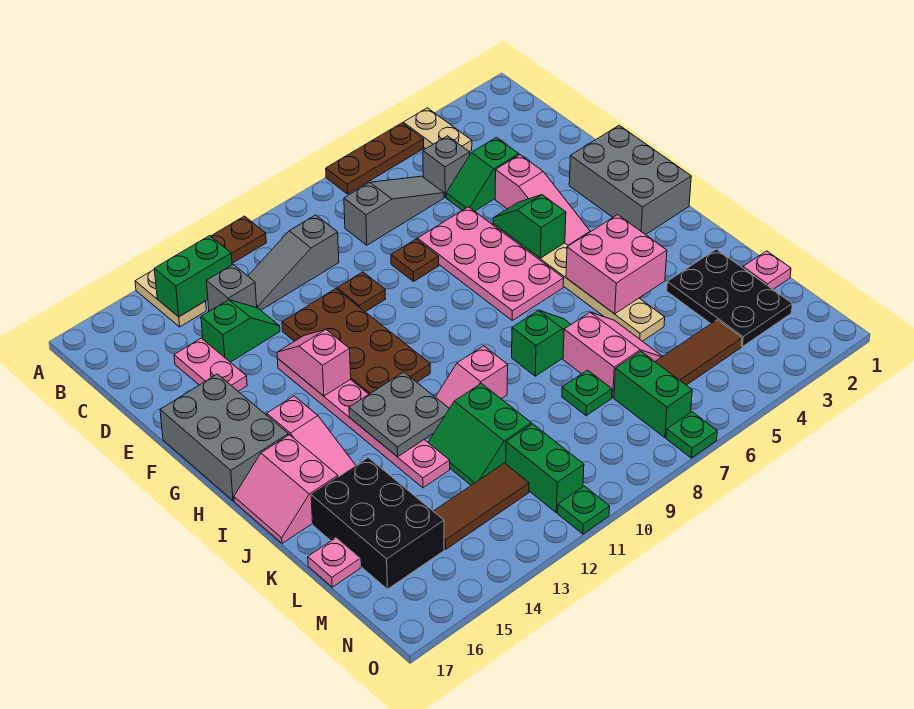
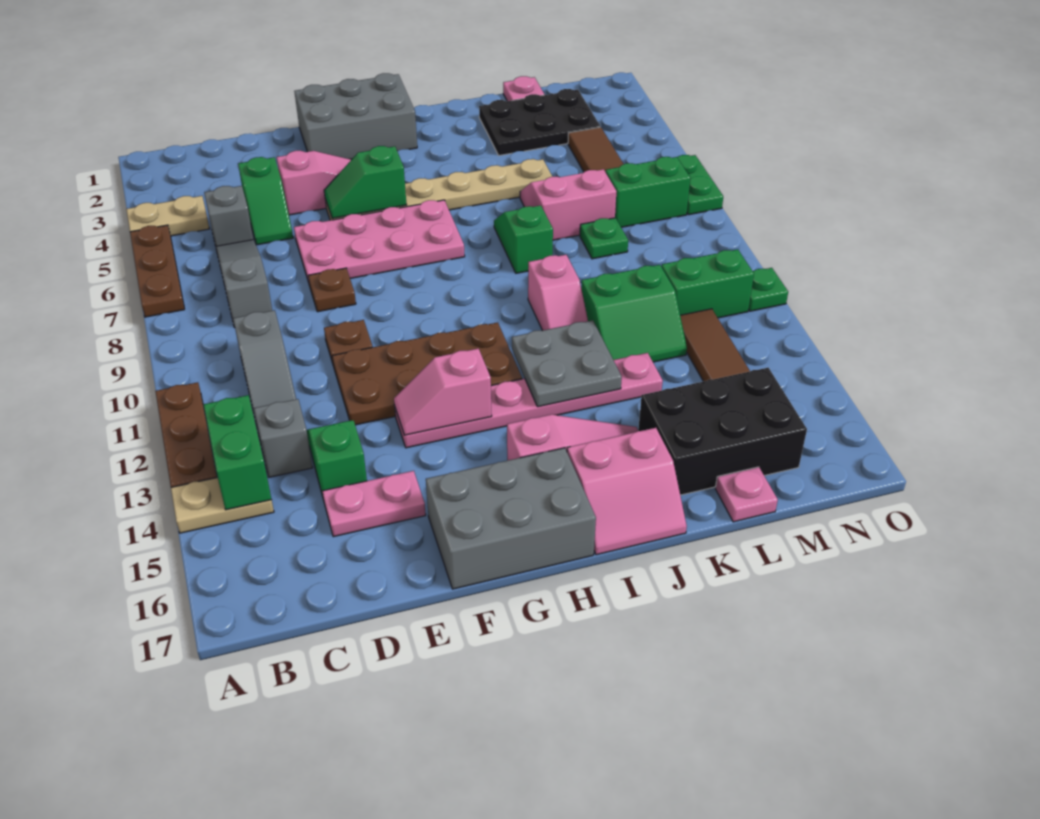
pink brick I4:J5 level 2 -> none
green plate O7 level 1 -> green plate O6:O7 level 1

